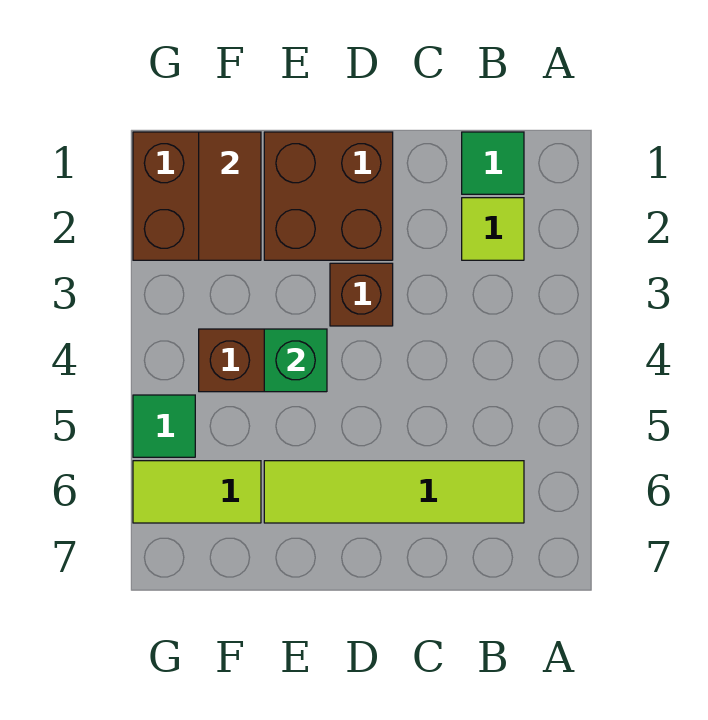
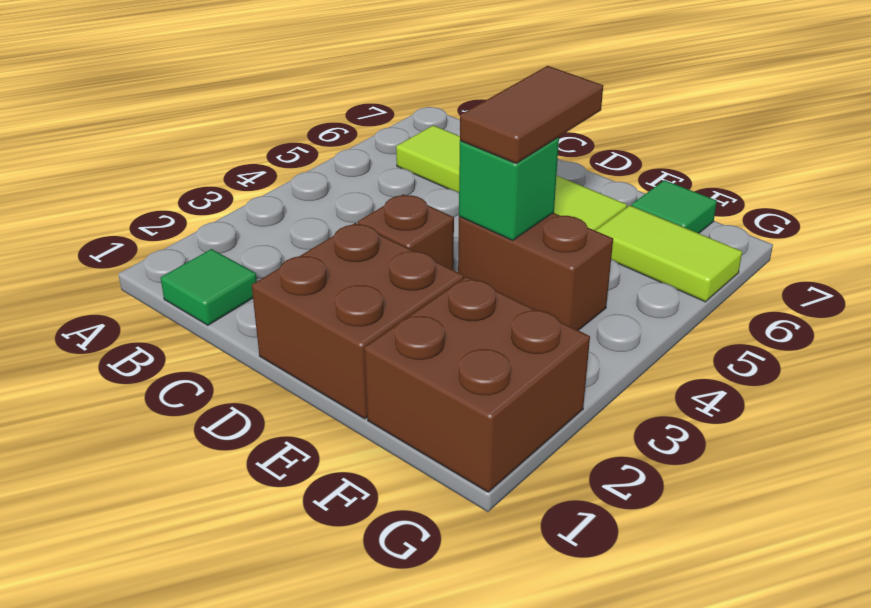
lime tile B2 level 1 -> none
brown tile F1:F2 level 2 -> brown tile E4:E5 level 3
green tile G5 level 1 -> green tile F7 level 1

